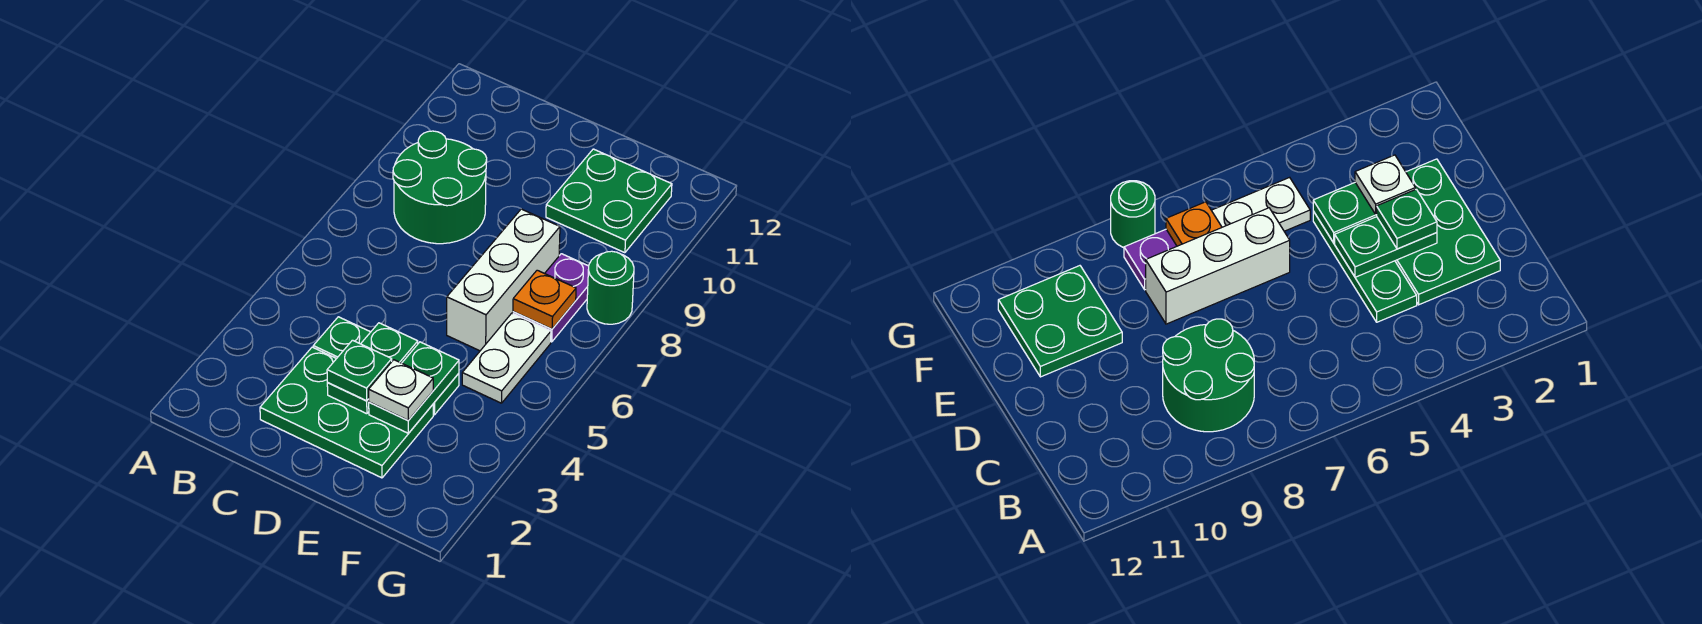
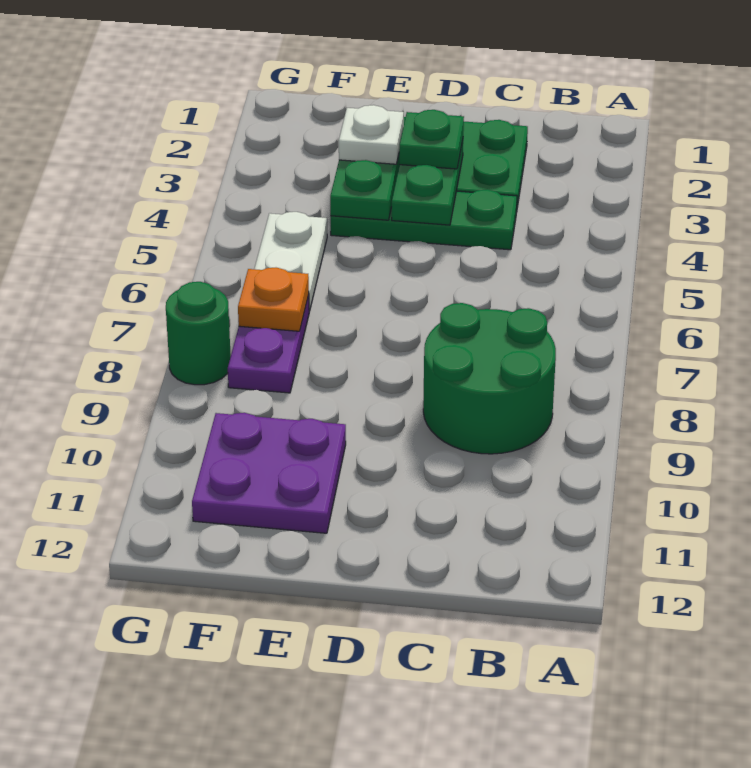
white brick E6:E8 level 1 -> none
green plate E10:F11 level 1 -> purple plate E10:F11 level 1

